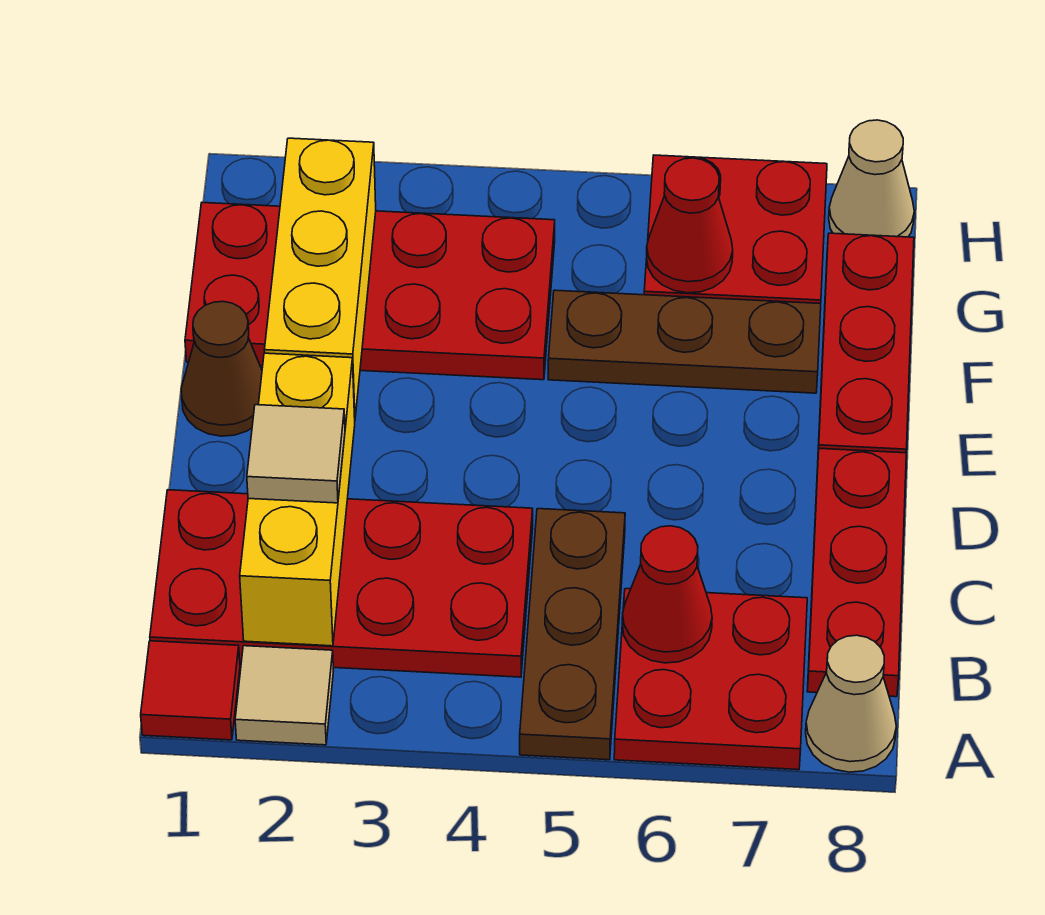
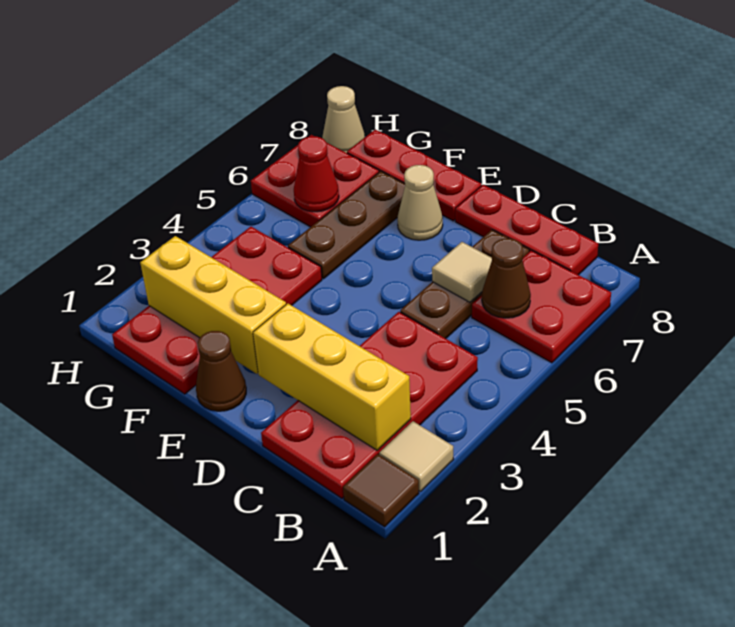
red tile A1 level 1 -> brown tile A1 level 1
brown plate A5:C5 level 1 -> brown plate C5:C7 level 1
tan cone A8 level 1 -> tan cone E7 level 1
red cone B6 level 2 -> brown cone B6 level 2
tan tile C2 level 3 -> tan tile C6 level 2

